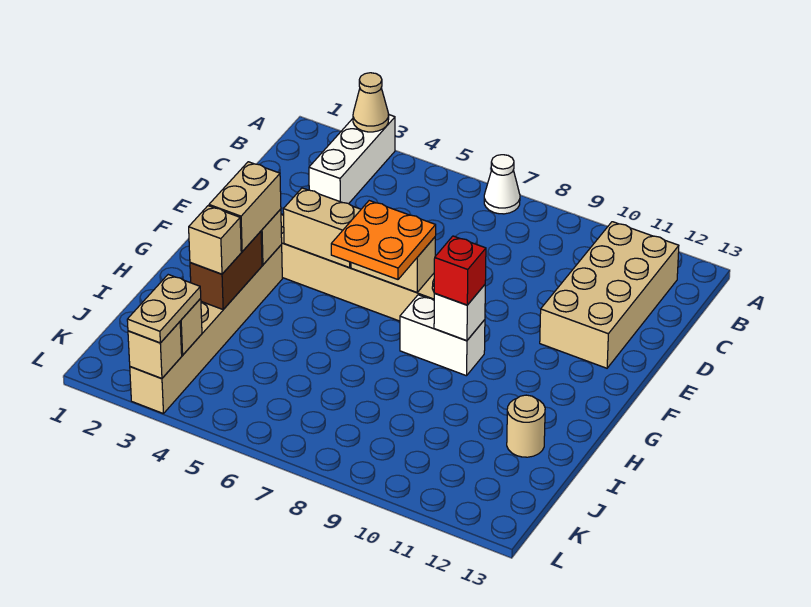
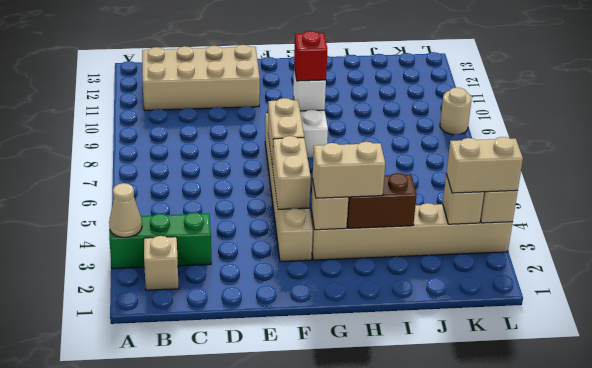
white brick A3:C3 level 1 -> green brick A3:C3 level 1
white cone A7 level 1 -> none
orange plate F6:G7 level 3 -> none
tan brick I3 level 3 -> tan brick B2 level 1
tan round brick I12 level 1 -> tan round brick L9 level 1
tan plate K3:L3 level 3 -> tan brick K3:L3 level 3

